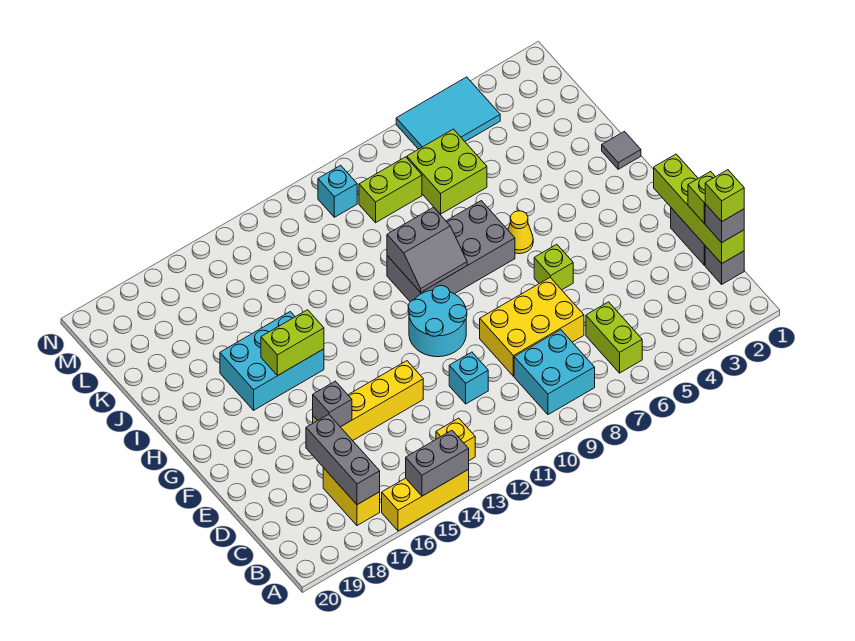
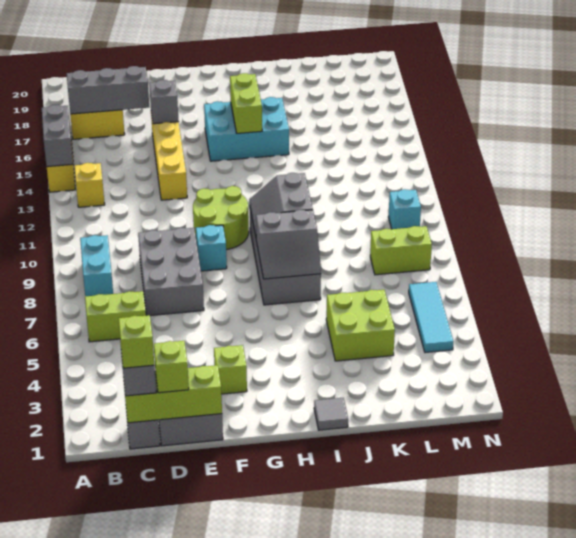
cyan brick B8:C9 level 1 -> cyan brick B8:B9 level 1
lime brick C1:F1 level 2 -> lime brick C1:E1 level 2
yellow brick D7:E9 level 1 -> grey brick D7:E9 level 1
cyan brick D11 level 1 -> cyan brick F9 level 1
lime brick F6 level 1 -> lime brick F3 level 1
cyan round brick F10:G11 level 1 -> lime round brick F10:G11 level 1
yellow cone H6 level 1 -> none
none -> grey slope H7:I8 level 2 top 8
cyan brick H15:I17 level 1 -> cyan brick G15:I16 level 1
lime brick K6:L7 level 1 -> lime brick J4:K5 level 1
lime brick L8:L9 level 1 -> lime brick L8:M8 level 1
cyan tile M4:N6 level 1 -> cyan tile M4:M6 level 1

